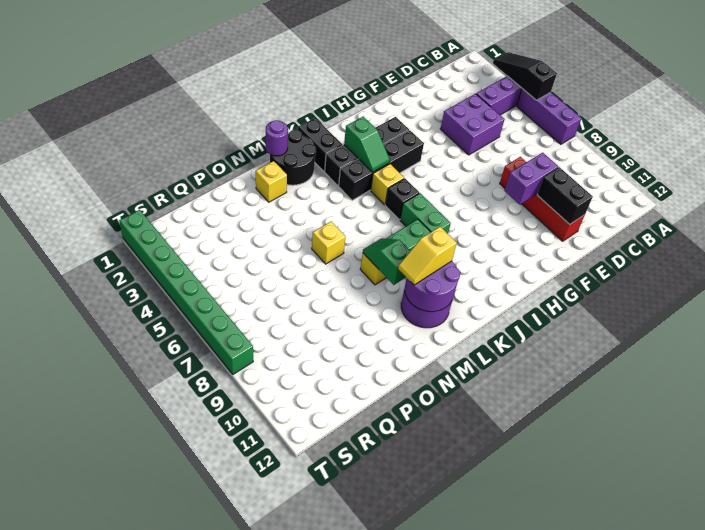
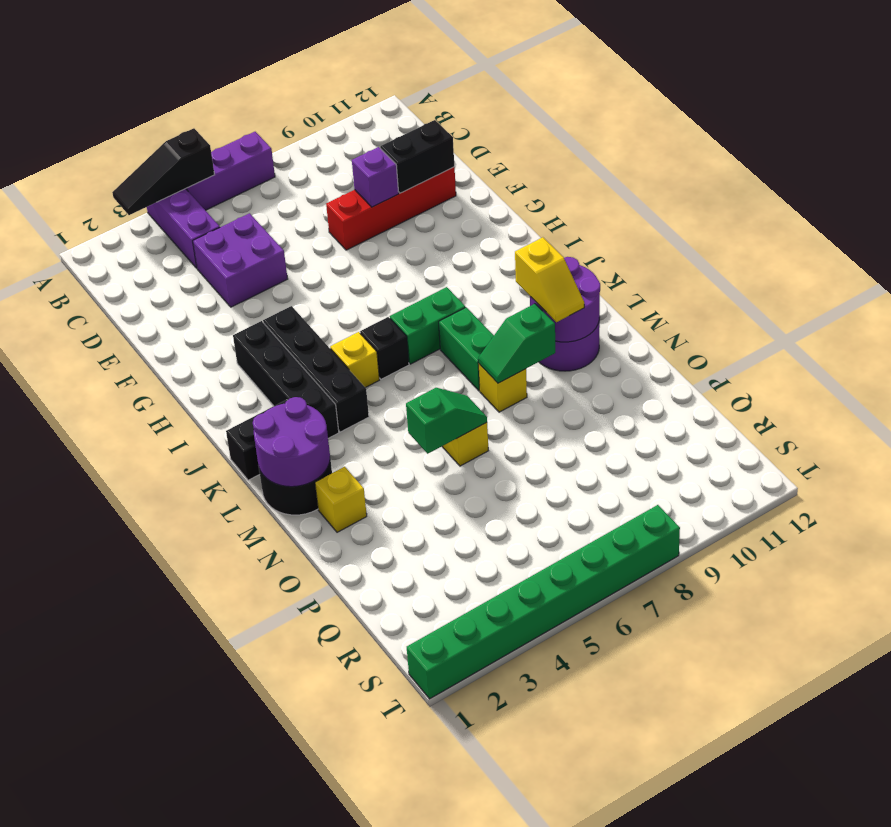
purple brick E9:F9 level 2 -> purple brick E9 level 2
green slope J3:J4 level 2 top 3 -> green slope N5:N6 level 2 top 5
purple round brick M1 level 2 -> purple round brick L1:M2 level 2

